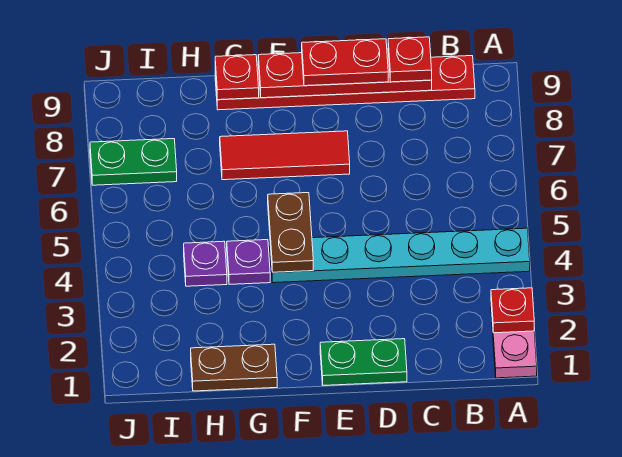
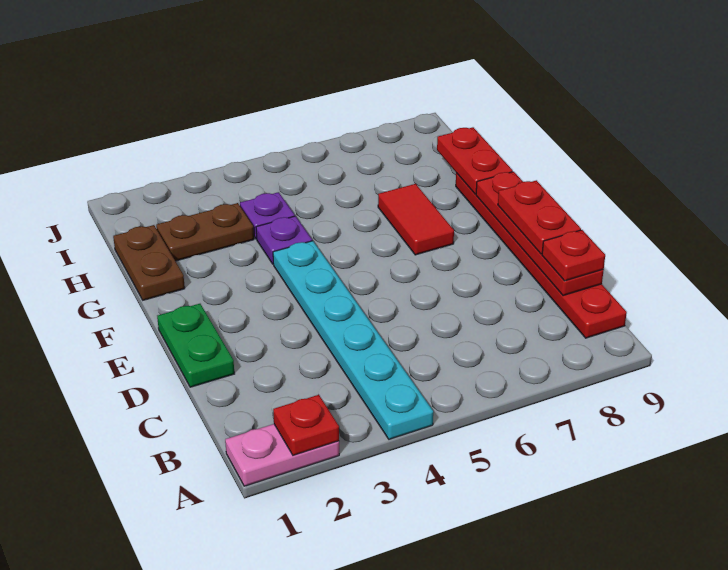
red tile E7:G7 level 1 -> red tile F7:G7 level 1
brown plate F4:F5 level 2 -> brown plate H2:H3 level 1
red plate G9 level 2 -> red plate G9:H9 level 2
green plate I7:J7 level 1 -> none

